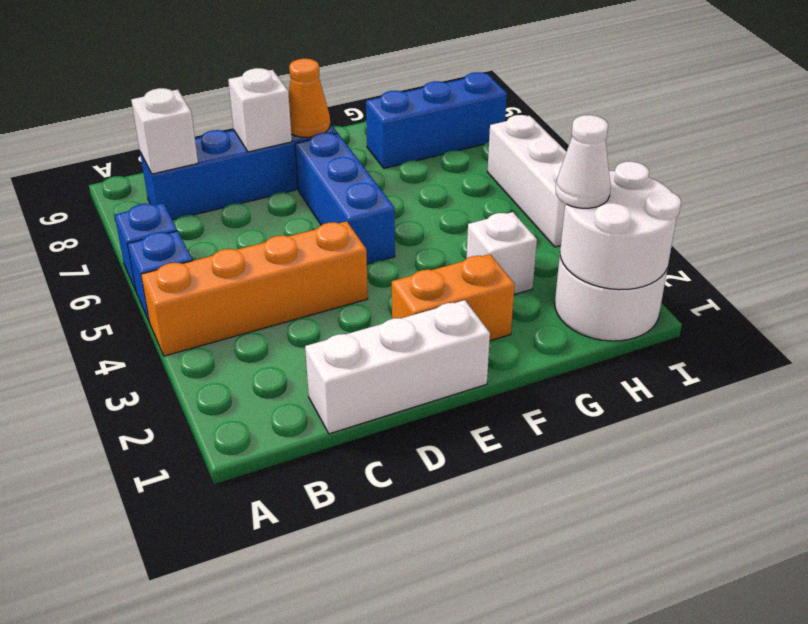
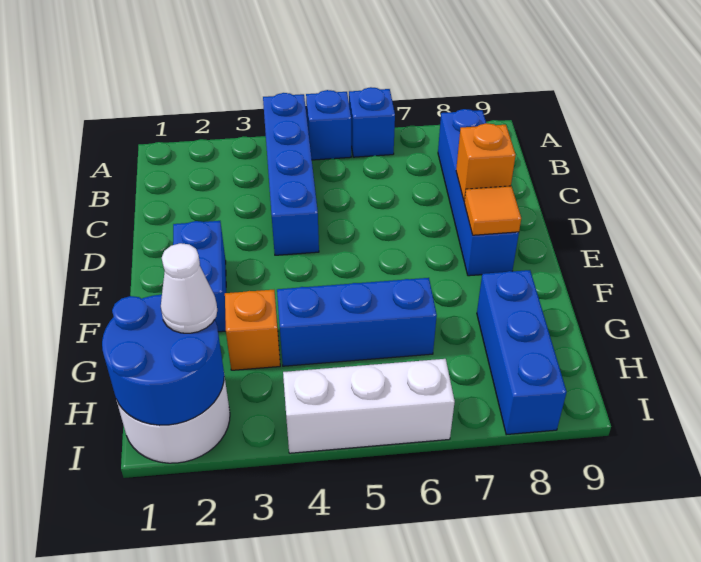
orange brick A4:D4 level 1 -> blue brick A4:D4 level 1
white brick B8 level 2 -> none
white brick C1:E1 level 1 -> none
white brick D8 level 2 -> orange brick D8 level 2
orange brick E2:F2 level 1 -> blue brick E2:F2 level 1
blue brick E5:E7 level 1 -> blue brick G4:G6 level 1
orange cone E8 level 2 -> orange tile E8 level 2
white brick G3 level 1 -> orange brick G3 level 1
white round brick H1:I2 level 2 -> blue round brick H1:I2 level 2

